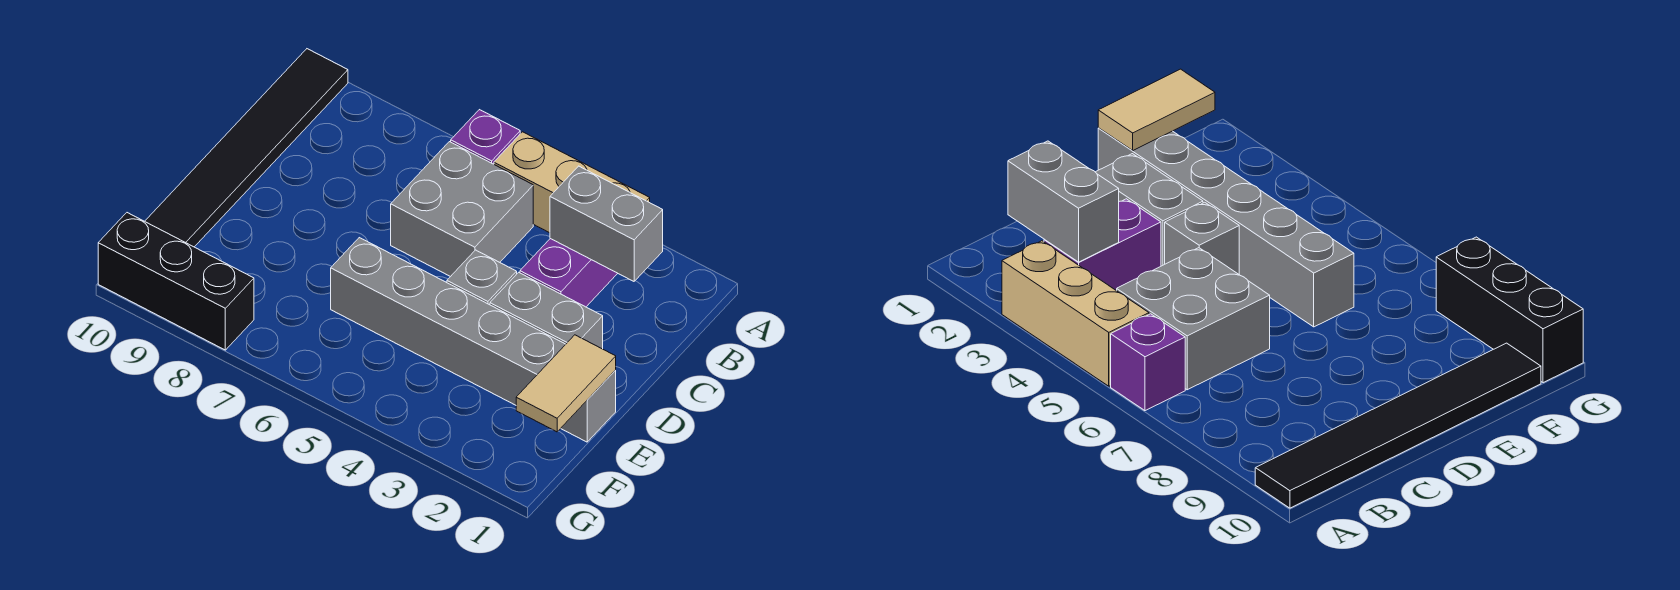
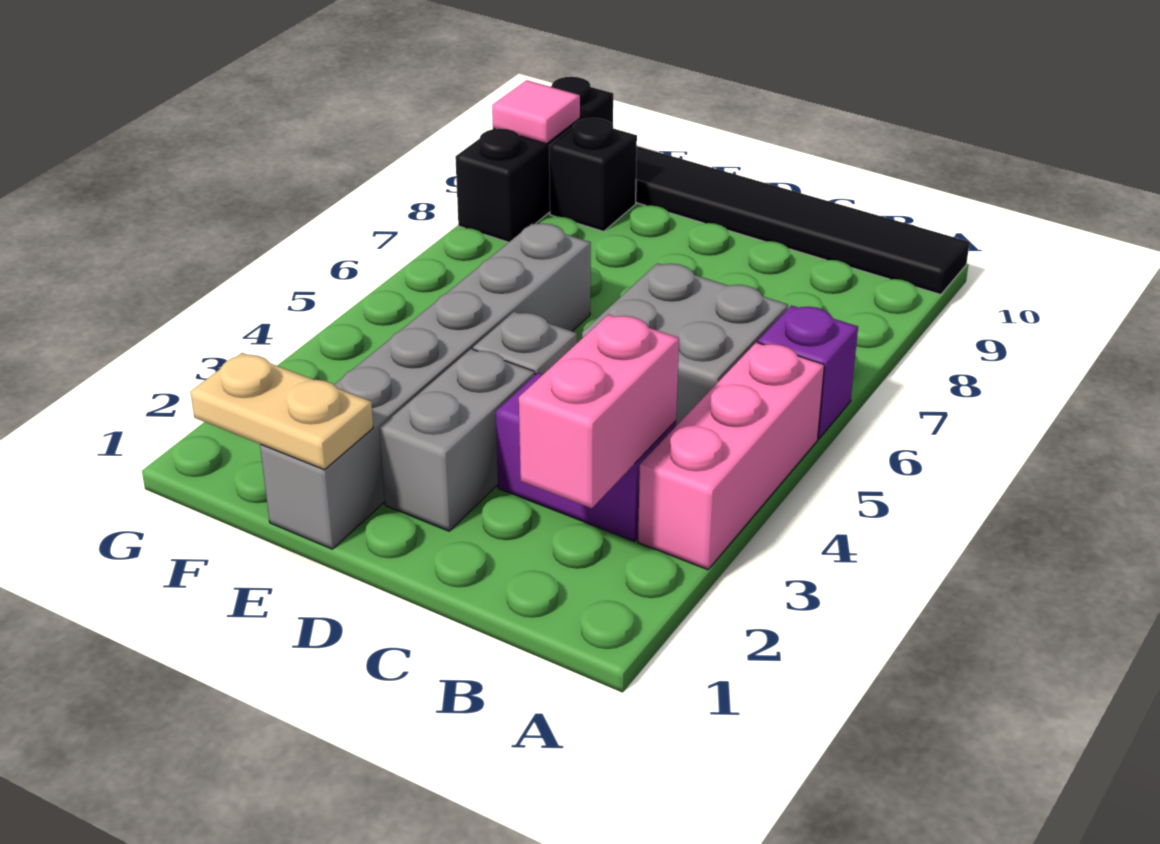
tan brick A3:A5 level 1 -> pink brick A3:A5 level 1
grey brick B2:B3 level 2 -> pink brick B2:B3 level 2
tan tile E1:F1 level 2 -> tan plate E1:F1 level 2
none -> black brick F9 level 1
none -> pink tile G9 level 2

